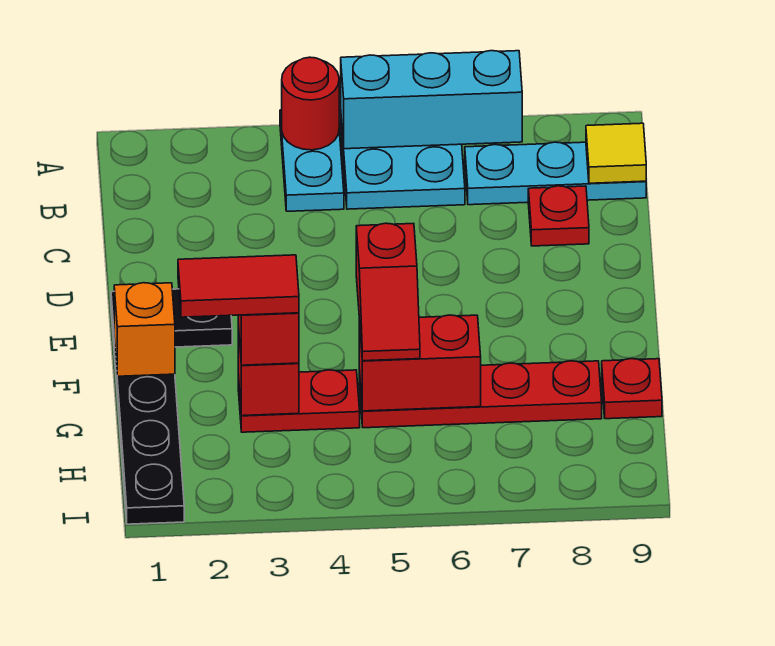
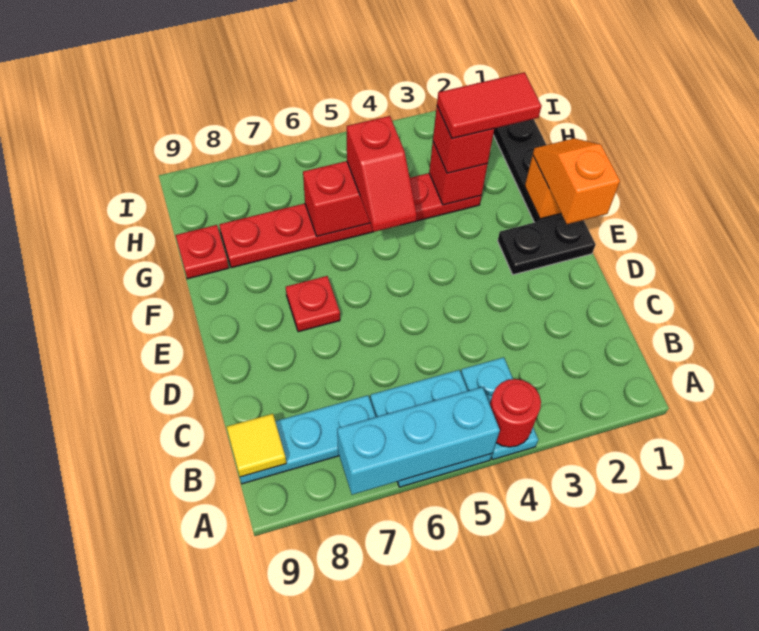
red plate C8 level 1 -> red plate E7 level 1
none -> orange slope E1:F1 level 3 top E
red slope F5:G5 level 3 top F -> red slope F5:G5 level 3 top G

